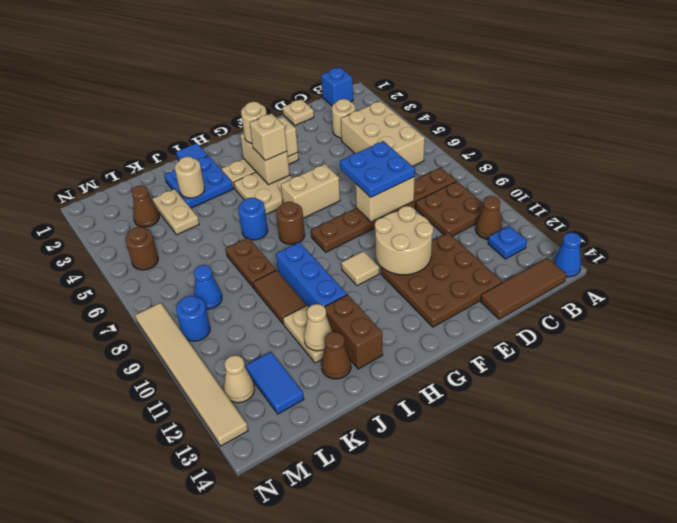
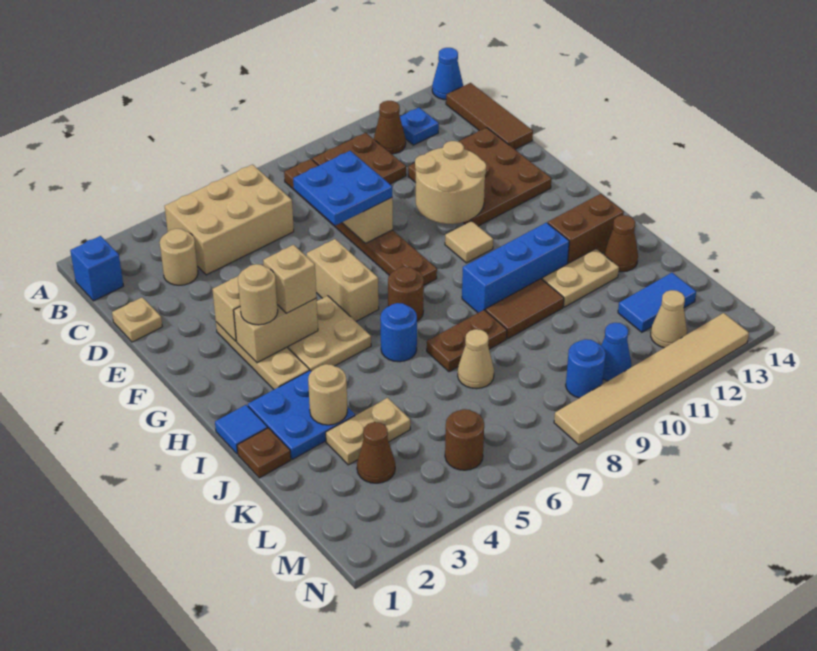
none -> brown plate J1 level 1
tan cone J12 level 2 -> tan cone K7 level 1
blue cone L8 level 1 -> blue cone M10 level 1

